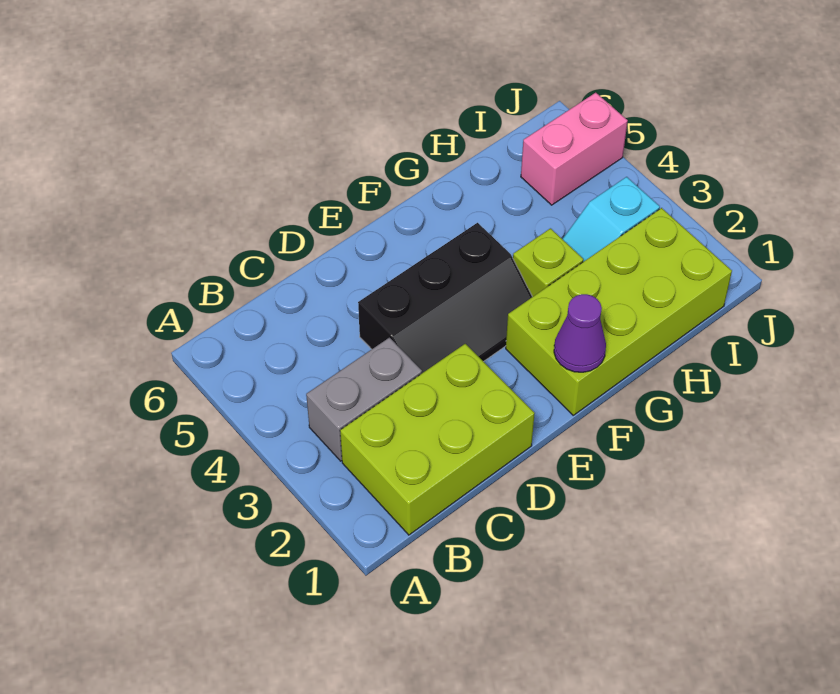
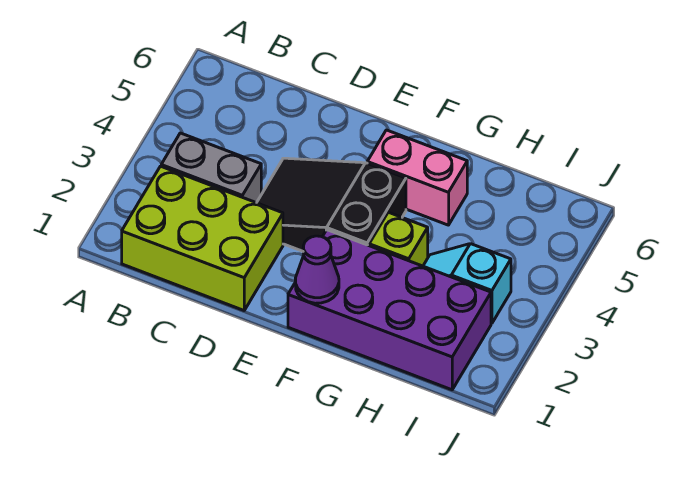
black slope D3:F4 level 1 top 4 -> black slope D3:F4 level 1 top F
lime brick F1:I2 level 1 -> purple brick F1:I2 level 1
pink brick I5:J5 level 1 -> pink brick F5:G5 level 1

